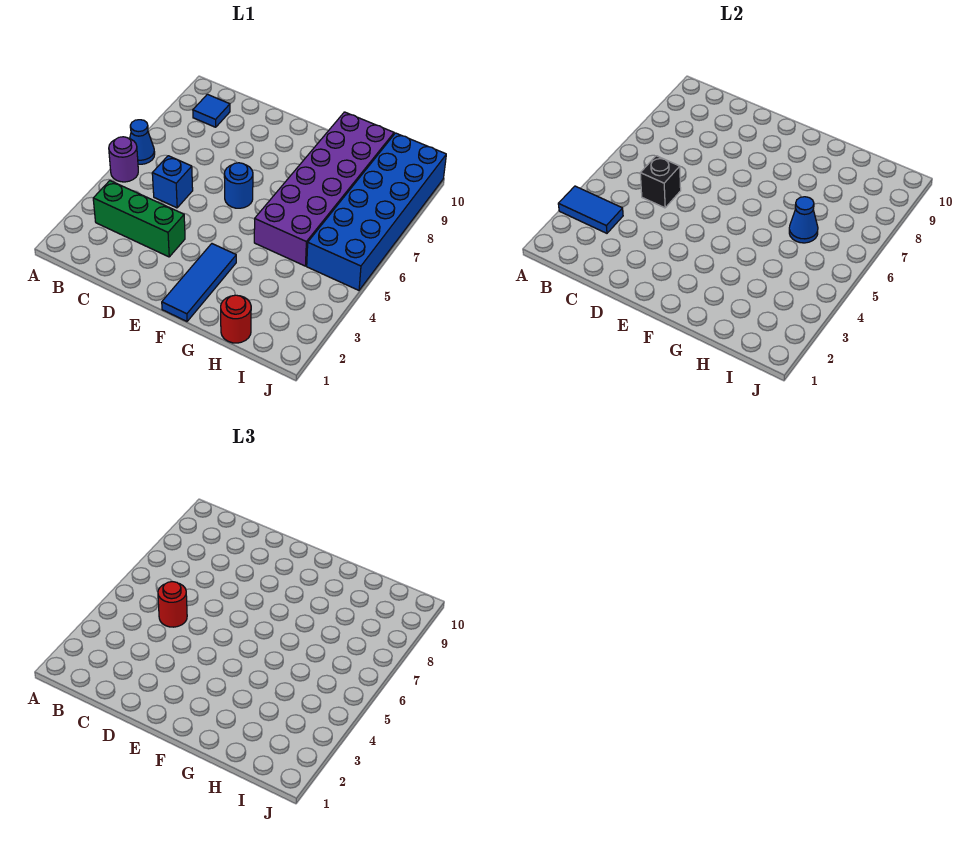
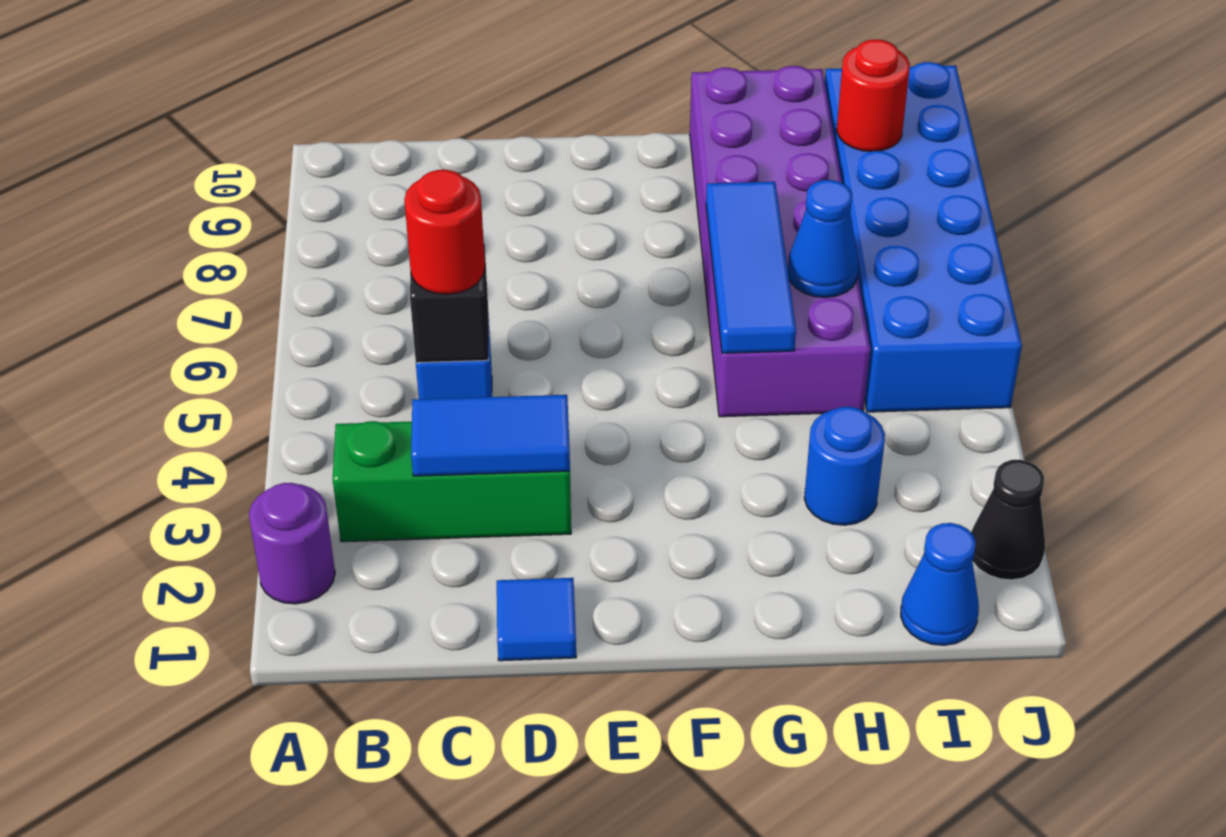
blue tile A3:B3 level 2 -> blue tile C3:D3 level 2
purple round brick A5 level 1 -> purple round brick A2 level 1
blue cone A6 level 1 -> blue cone I1 level 1
blue tile B9 level 1 -> blue tile D1 level 1
blue round brick E6 level 1 -> blue round brick H3 level 1
blue tile F1:F3 level 1 -> blue tile G5:G7 level 2
red round brick H1 level 1 -> red round brick I9 level 2
none -> black cone J2 level 1

